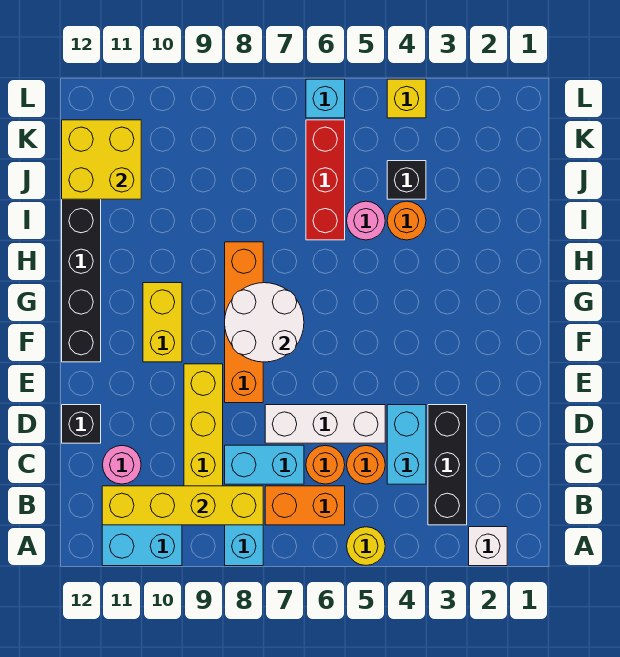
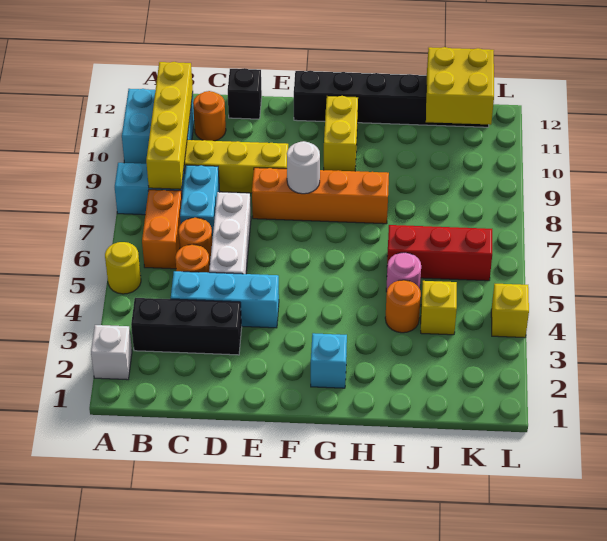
cyan brick C4:D4 level 1 -> cyan brick C4:E4 level 1
pink round brick C11 level 1 -> orange round brick C11 level 1
white round brick F7:G8 level 2 -> white round brick F8 level 2
yellow brick F10:G10 level 1 -> yellow brick G10:G11 level 1
black brick J4 level 1 -> yellow brick J4 level 1
cyan brick L6 level 1 -> cyan brick G2 level 1

